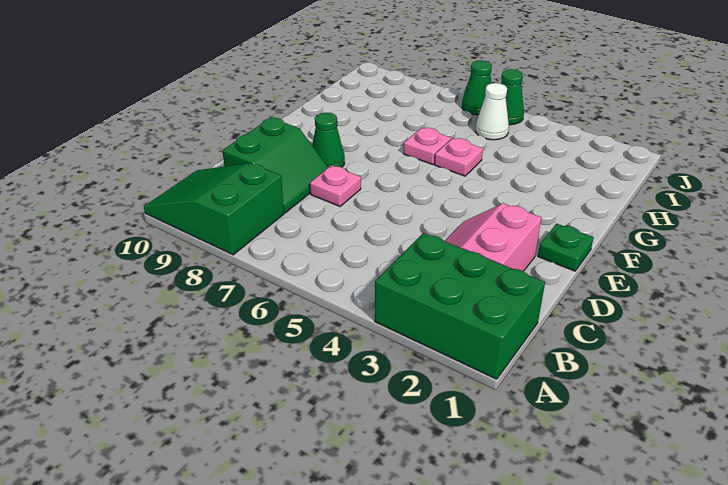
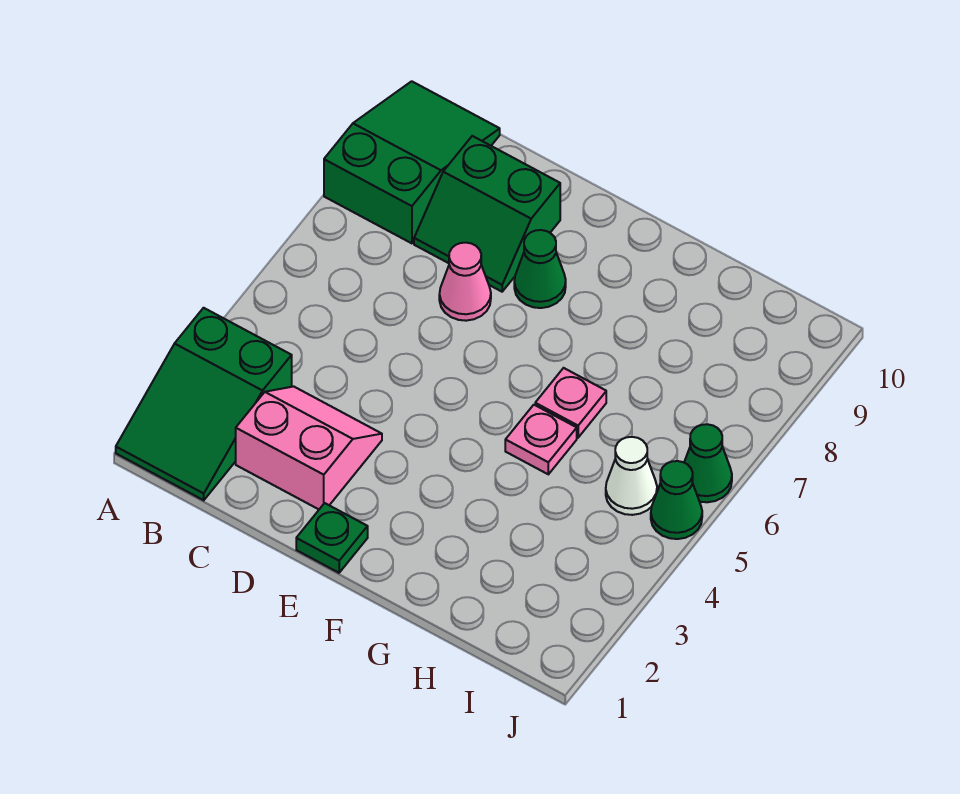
green brick A1:B3 level 1 -> green slope A1:B3 level 1 top 3
pink plate D7 level 1 -> pink cone D7 level 1

